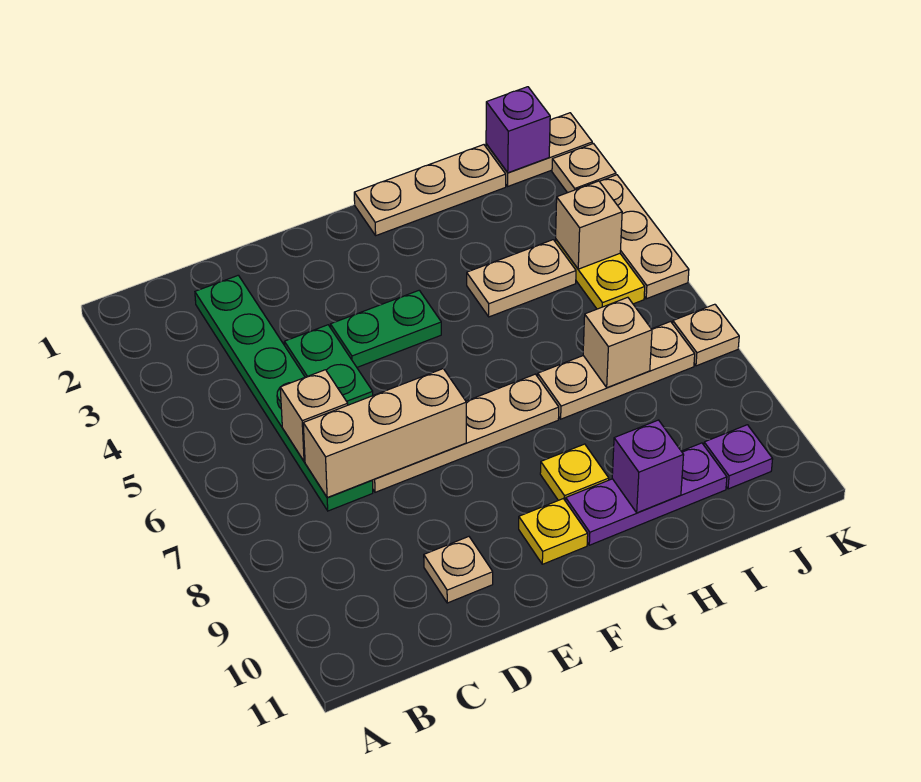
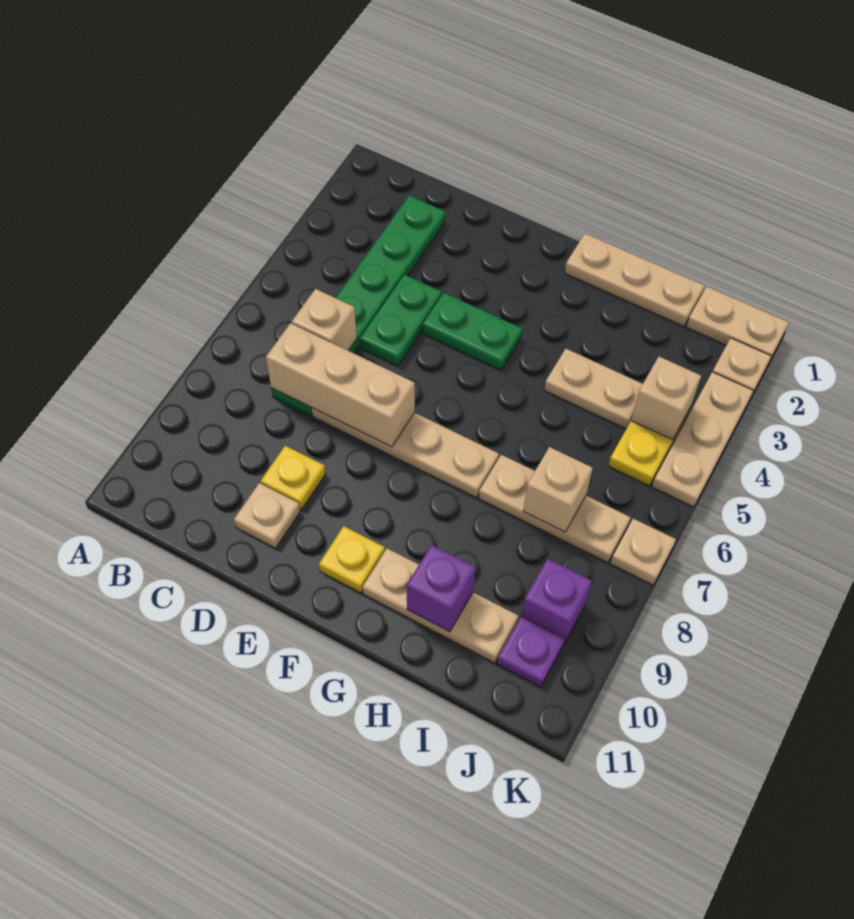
yellow plate G9 level 1 -> yellow plate D9 level 1
purple plate G10:I10 level 1 -> tan plate G10:I10 level 1
purple brick J1 level 2 -> purple brick J9 level 1

